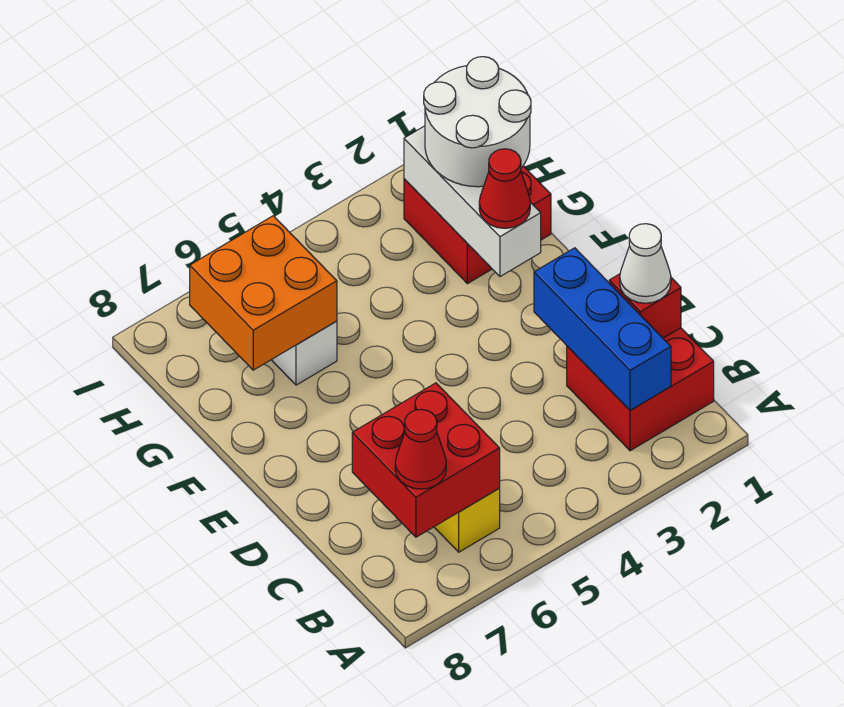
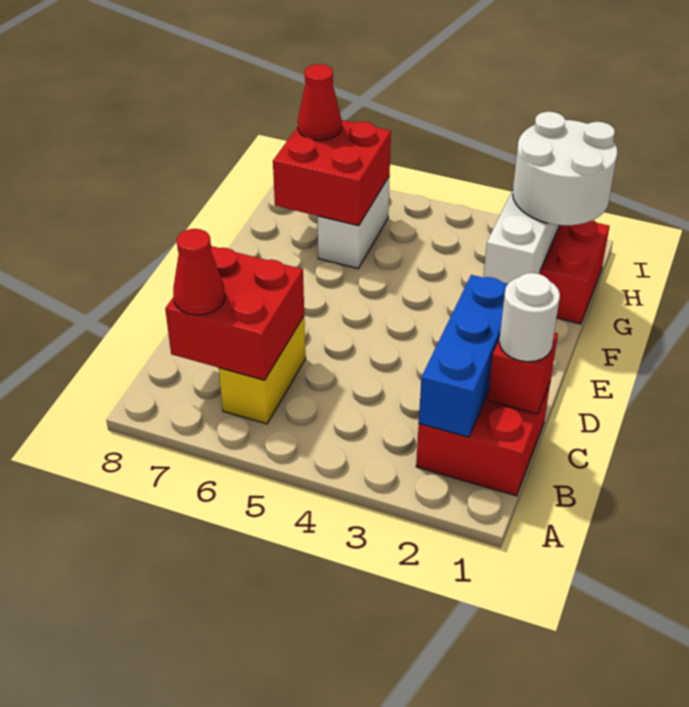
white cone C1 level 3 -> white round brick C1 level 3
red cone F2 level 3 -> red cone H7 level 3
orange brick G6:H7 level 2 -> red brick G6:H7 level 2

